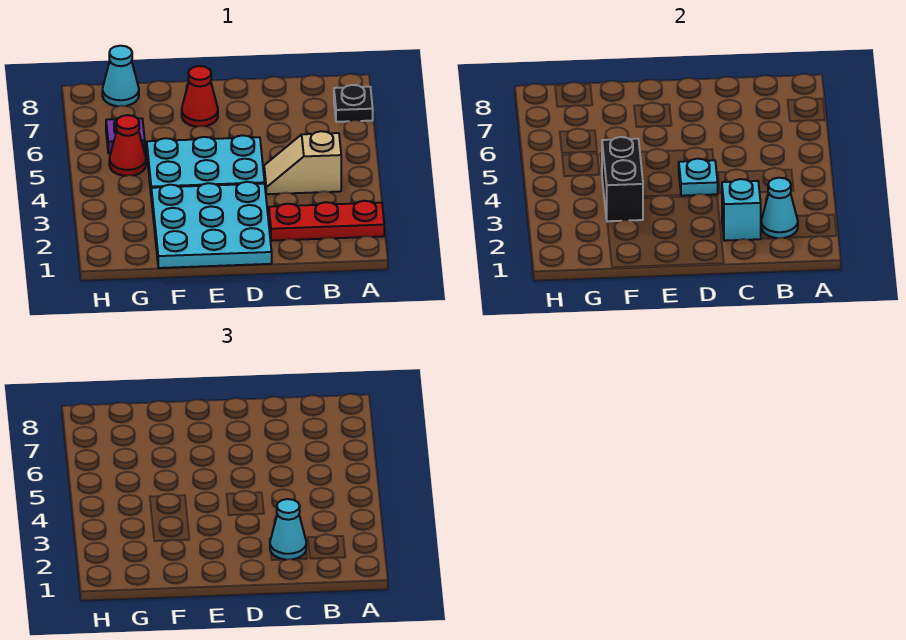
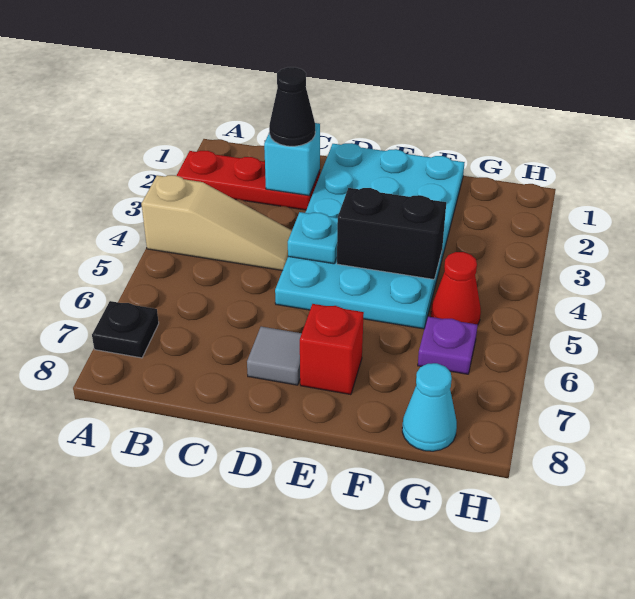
cyan cone B2 level 2 -> none
tan slope B4:C4 level 1 top B -> tan slope A4:C4 level 1 top A
cyan cone C2 level 3 -> black cone C2 level 3
none -> grey tile D7 level 1
red cone E7 level 1 -> red brick E7 level 1
black brick F3:F4 level 2 -> black brick E4:F4 level 2

